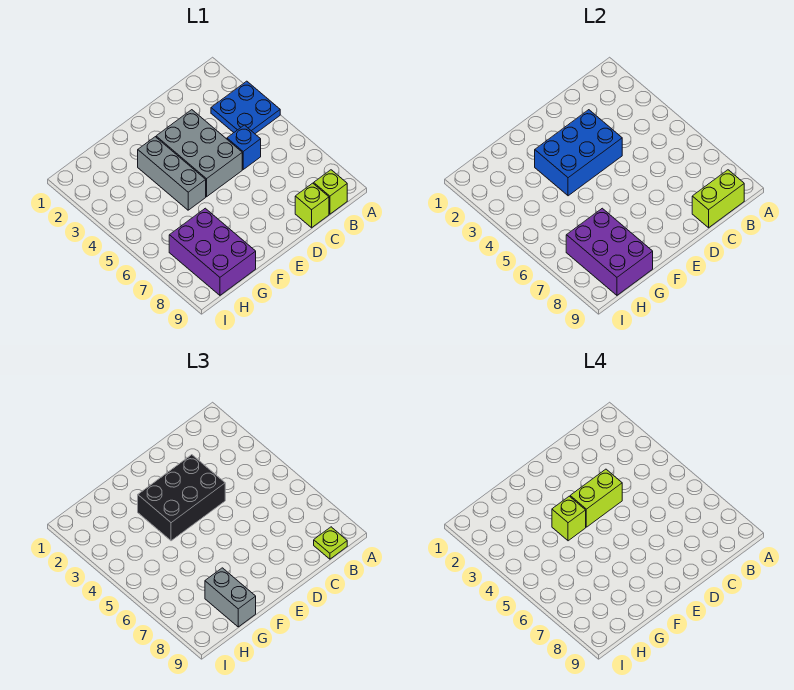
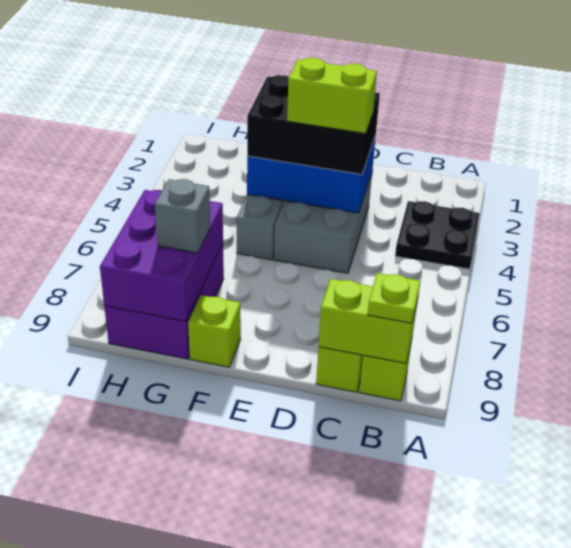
blue plate A3:B4 level 1 -> black plate A3:B4 level 1
blue brick C5 level 1 -> none
lime brick F4 level 4 -> lime brick F9 level 1
grey brick G8:G9 level 3 -> grey brick G8 level 3

